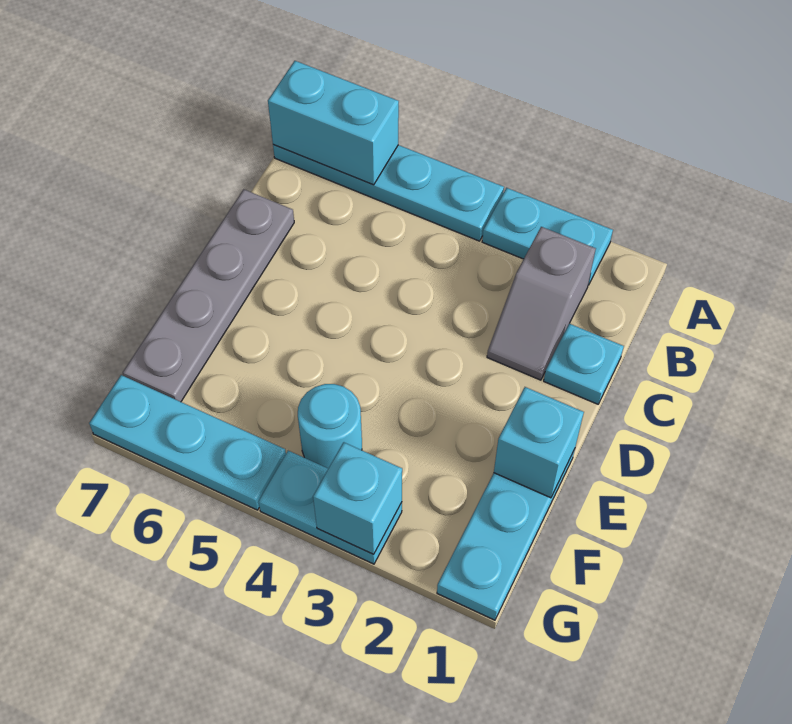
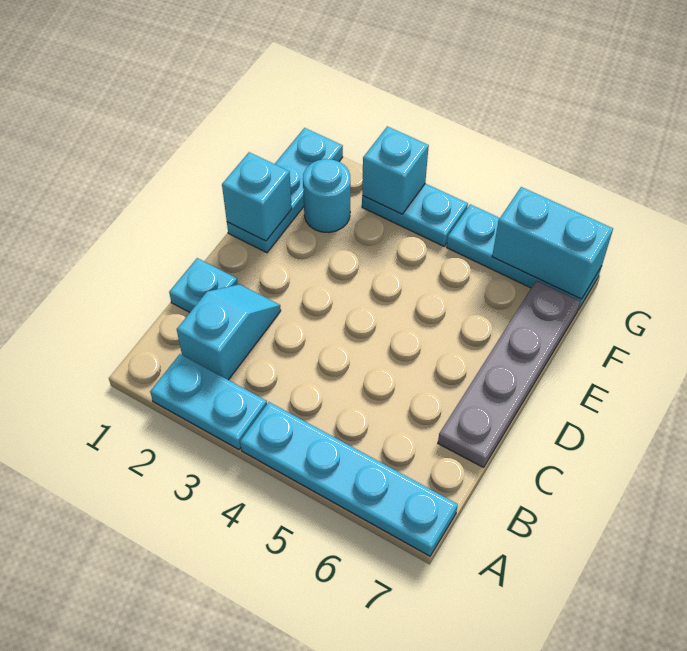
cyan brick A6:A7 level 2 -> cyan brick G6:G7 level 2
grey slope B2:C2 level 1 top B -> cyan slope B2:C2 level 1 top B
cyan round brick F4 level 1 -> cyan round brick F2 level 1

